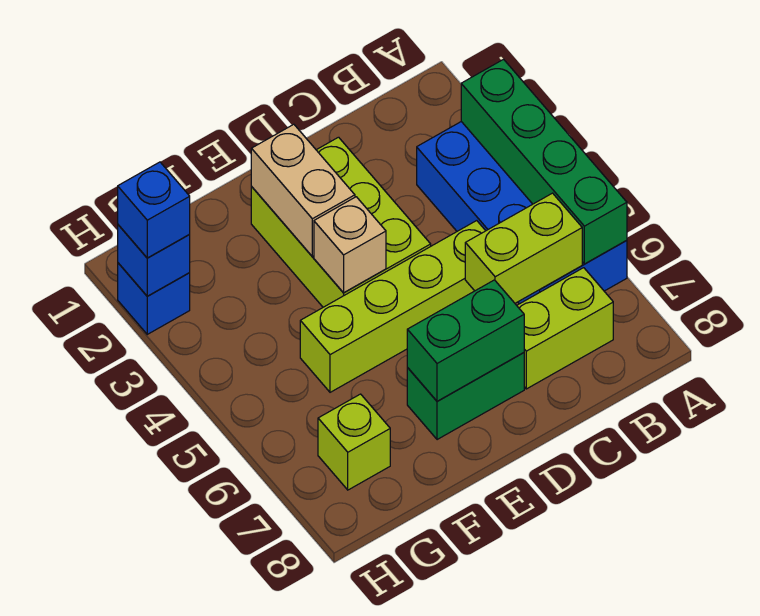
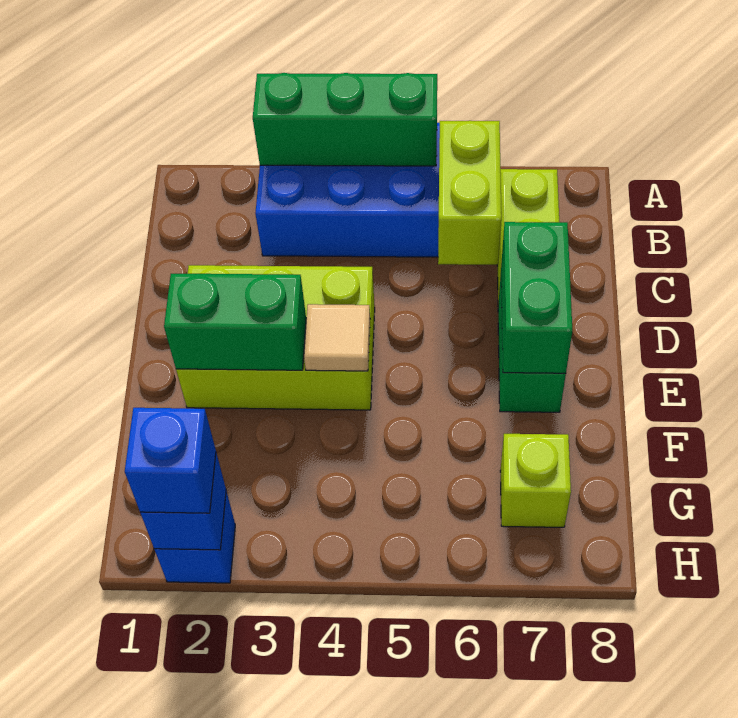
green brick A3:A6 level 2 -> green brick A3:A5 level 2
lime brick C5:F5 level 1 -> none
tan brick E2:E3 level 2 -> green brick E2:E3 level 2
tan brick E4 level 2 -> tan tile E4 level 2

